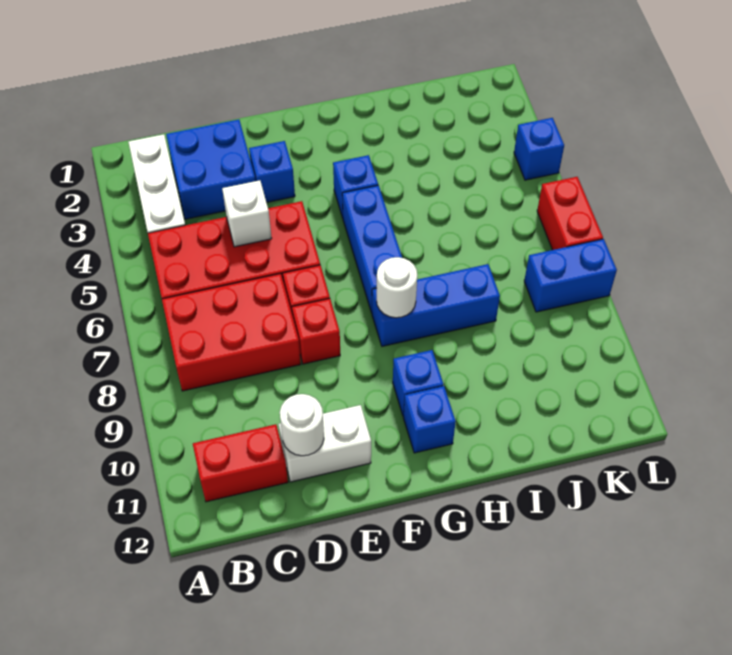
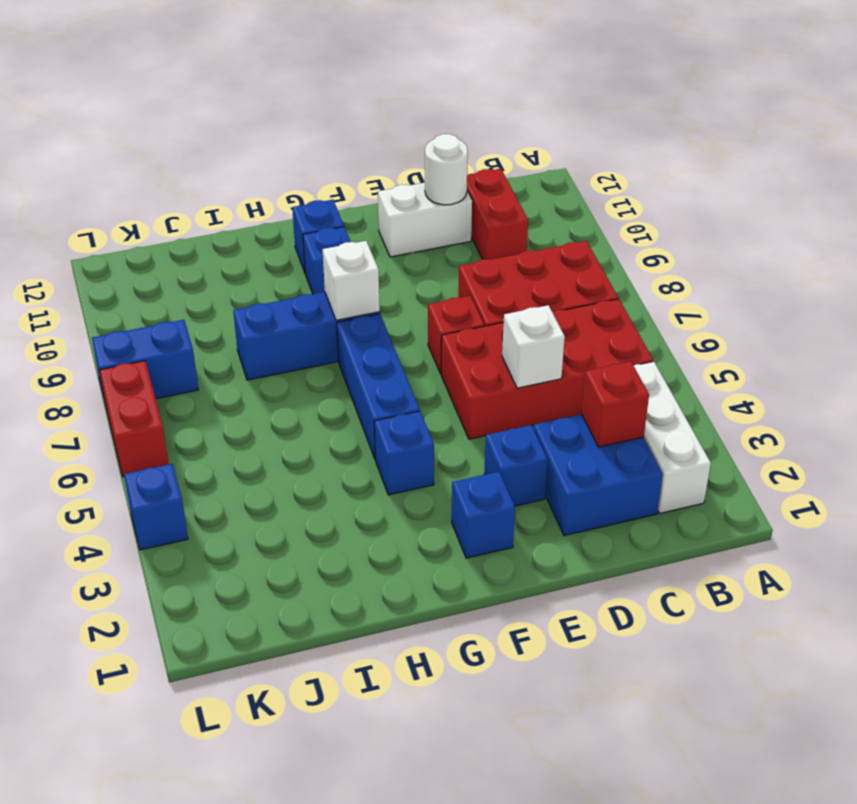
red brick B11:C11 level 1 -> red brick C10:C11 level 1
red brick E8 level 1 -> red brick C3 level 2
none -> blue brick F2 level 1
white round brick G8 level 2 -> white brick G8 level 2

